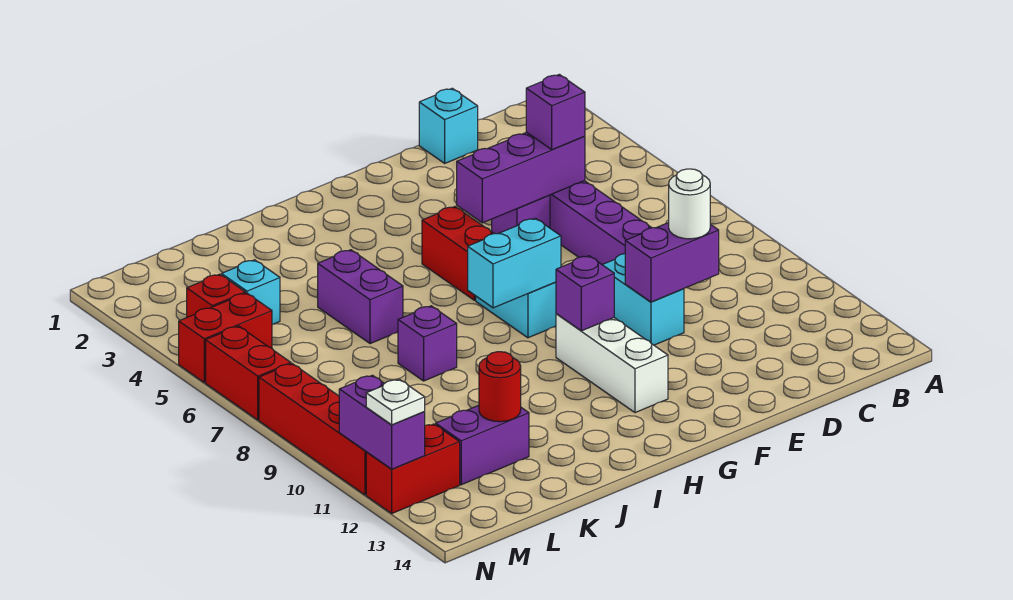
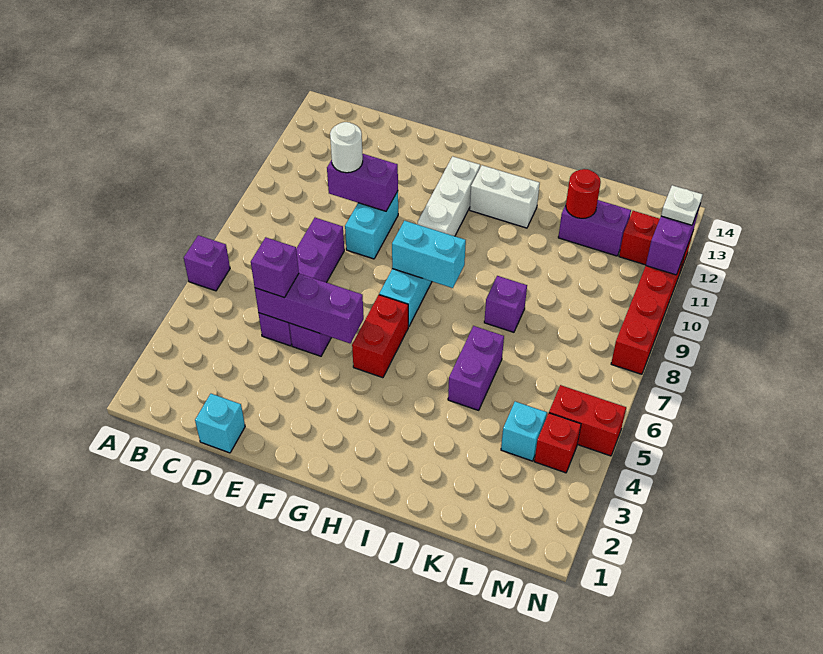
purple brick G10 level 2 -> purple brick A6 level 1
none -> white brick H12:I12 level 1
red brick N6:N7 level 1 -> none

